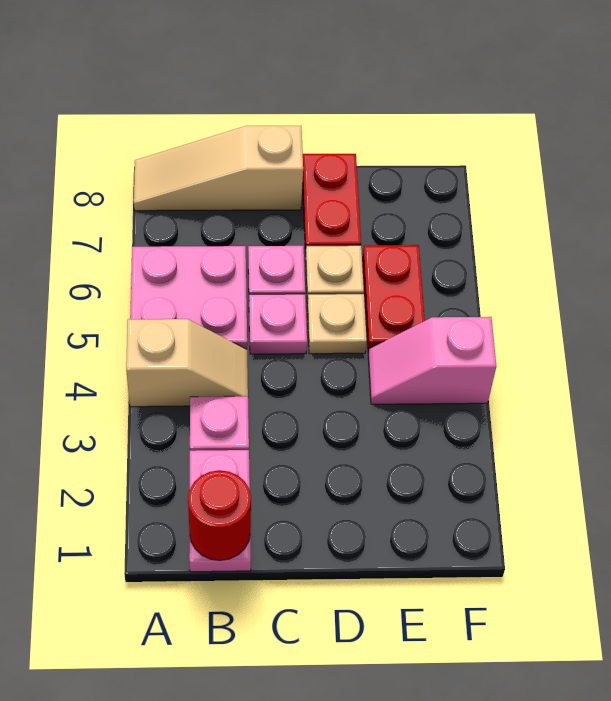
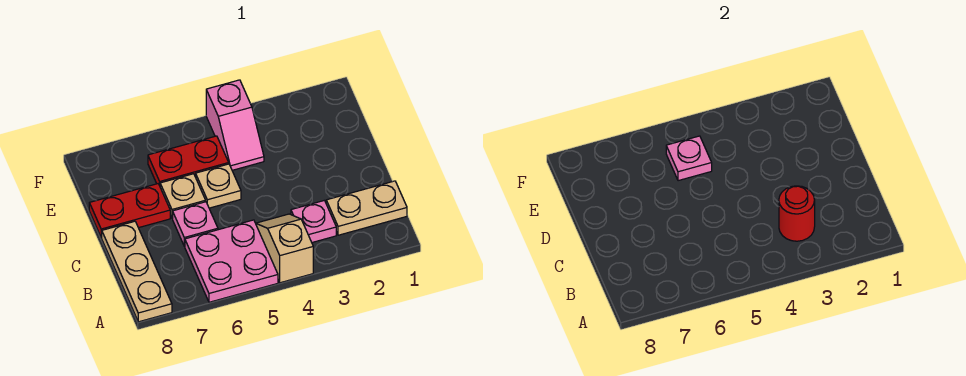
tan slope A8:C8 level 1 top C -> tan plate A8:C8 level 1
pink plate B1:B2 level 1 -> tan plate B1:B2 level 1
red round brick B1 level 2 -> red round brick B3 level 2
pink plate C5 level 1 -> pink plate E5 level 2

